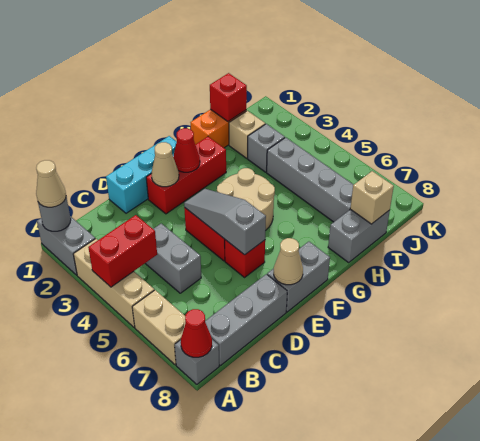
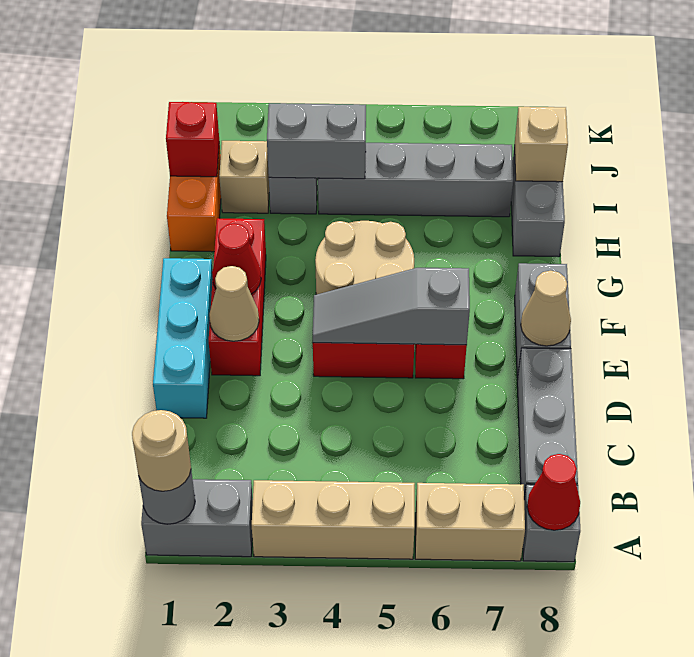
tan cone A1 level 3 -> tan round brick A1 level 3
red brick A4:B4 level 2 -> none
grey brick C4:C5 level 1 -> grey brick I3:I4 level 2

